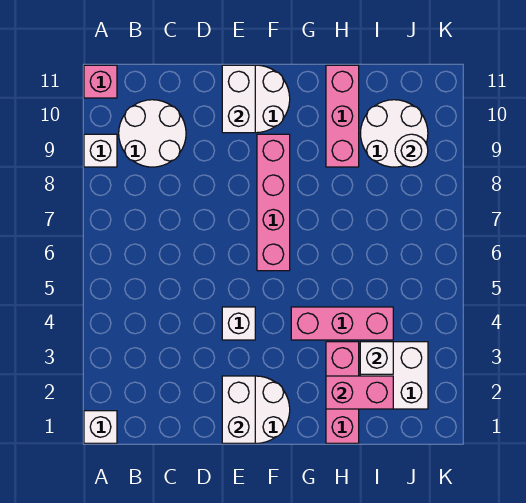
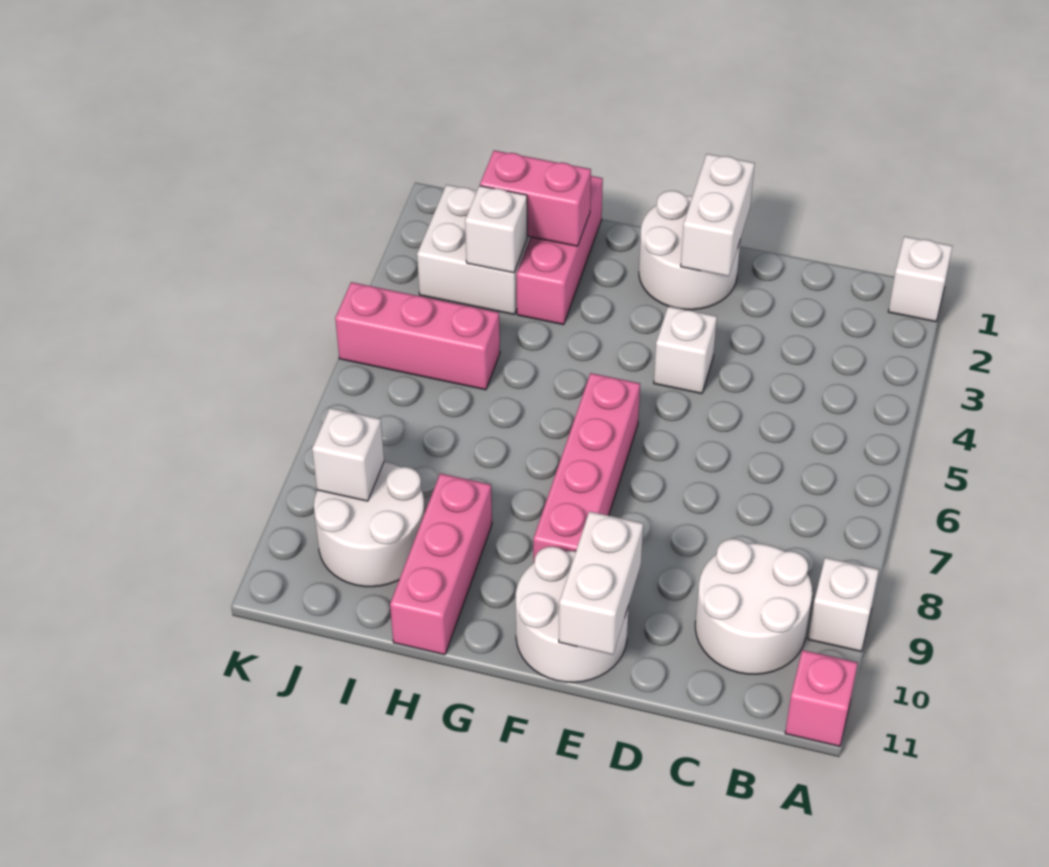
pink brick G4:I4 level 1 -> pink brick I5:K5 level 1
white round brick J9 level 2 -> white brick J9 level 2

